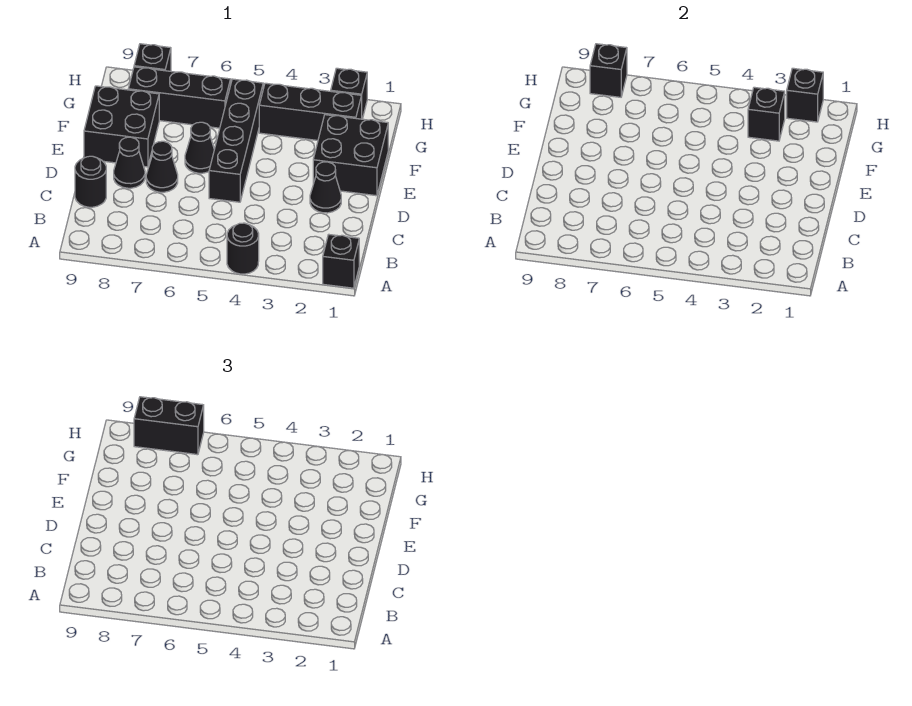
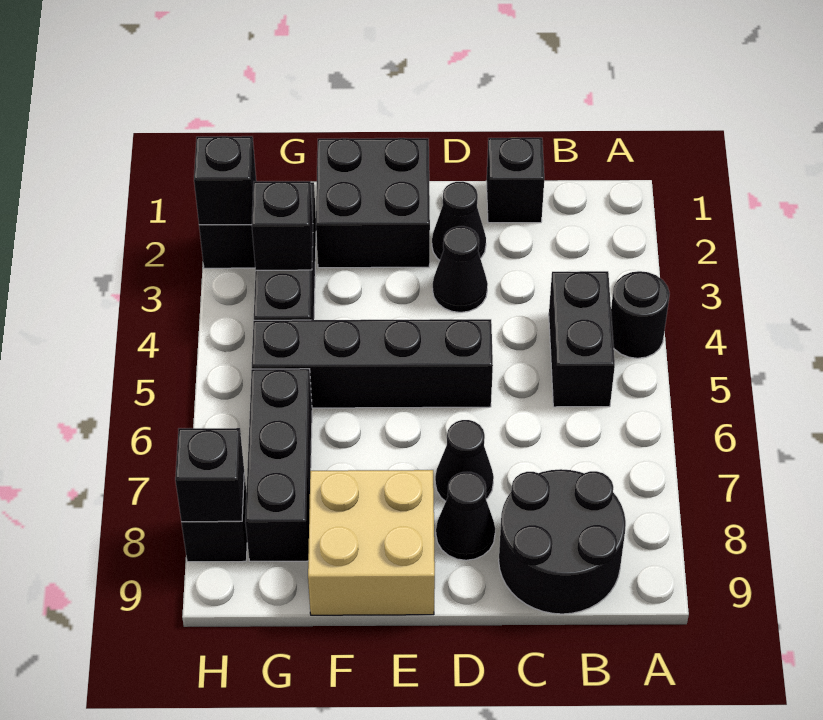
black brick A1 level 1 -> black brick C1 level 1
black round brick C9 level 1 -> black round brick B8:C9 level 1
black cone E6 level 1 -> black cone D3 level 1
black brick E8:F9 level 1 -> tan brick E8:F9 level 1
black brick H7:H8 level 3 -> black brick B4:B5 level 1

